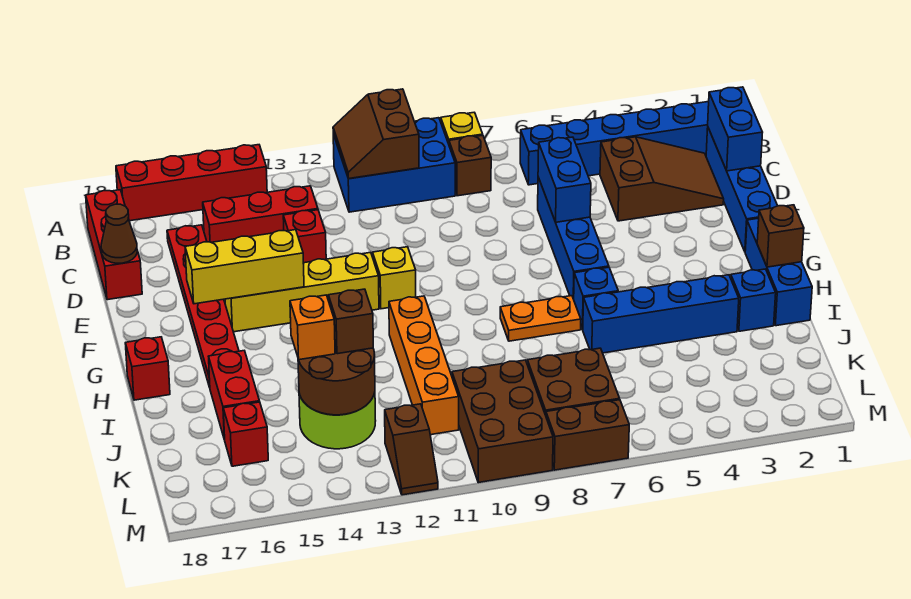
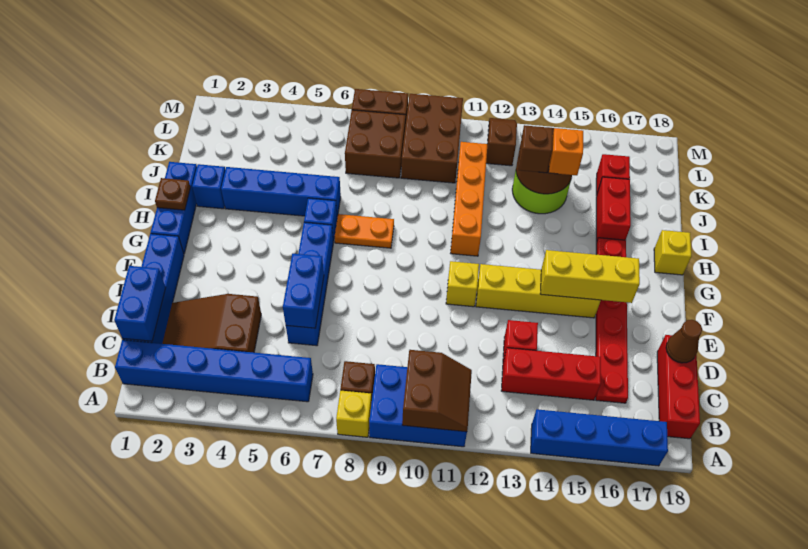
red brick A14:A17 level 1 -> blue brick A14:A17 level 1
brown brick H1 level 2 -> brown plate H1 level 2
red brick H18 level 1 -> yellow brick H18 level 1

